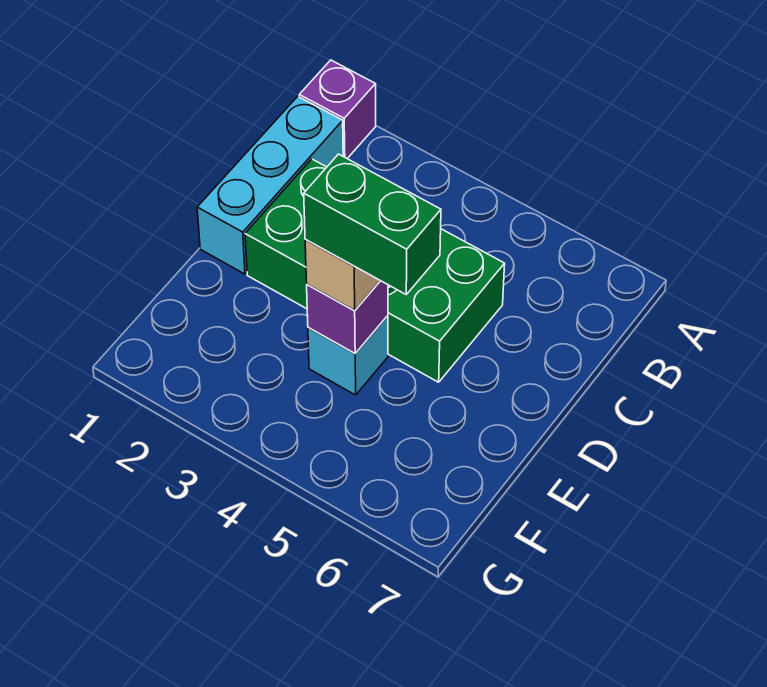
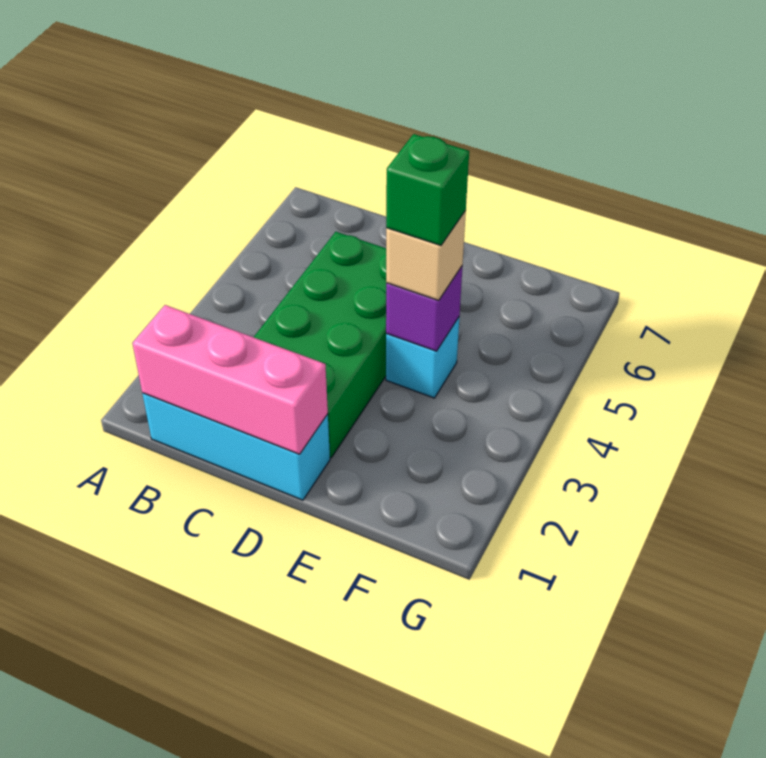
purple brick A1 level 1 -> none
none -> pink brick B1:D1 level 2
green brick E4:E5 level 4 -> green brick E4 level 4

